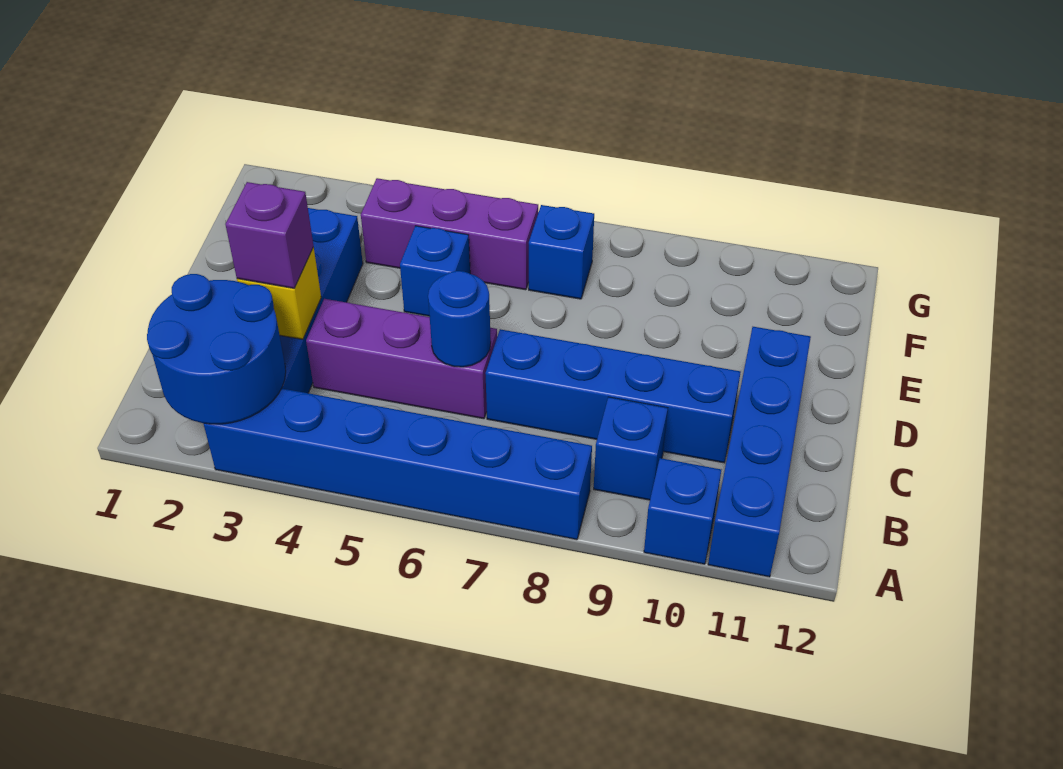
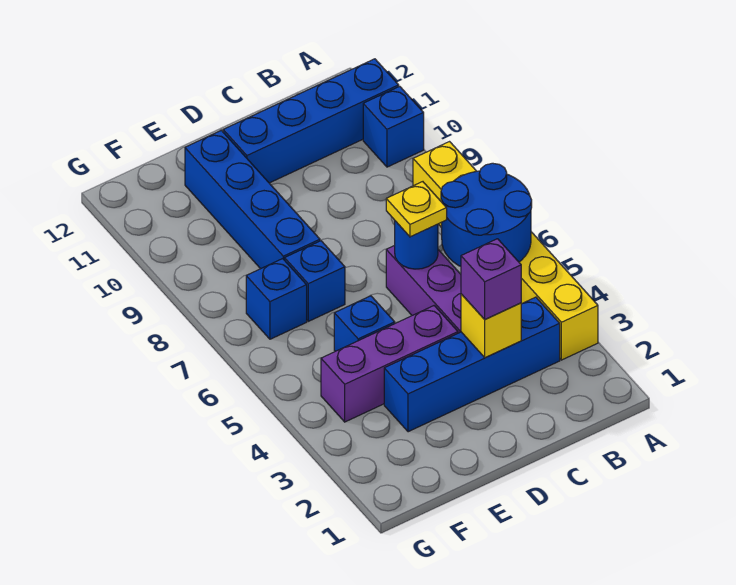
blue round brick A2:B3 level 2 -> blue round brick A5:B6 level 2
blue brick A3:A8 level 1 -> yellow brick A3:A8 level 1
blue brick B9 level 1 -> blue brick E7 level 1
none -> yellow plate C6 level 3
blue brick C7:C10 level 1 -> blue brick E8:E11 level 1
purple brick F4:F6 level 1 -> purple brick D4:F4 level 1

